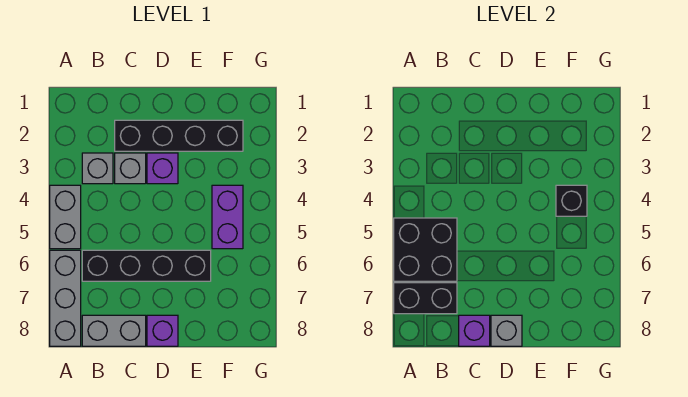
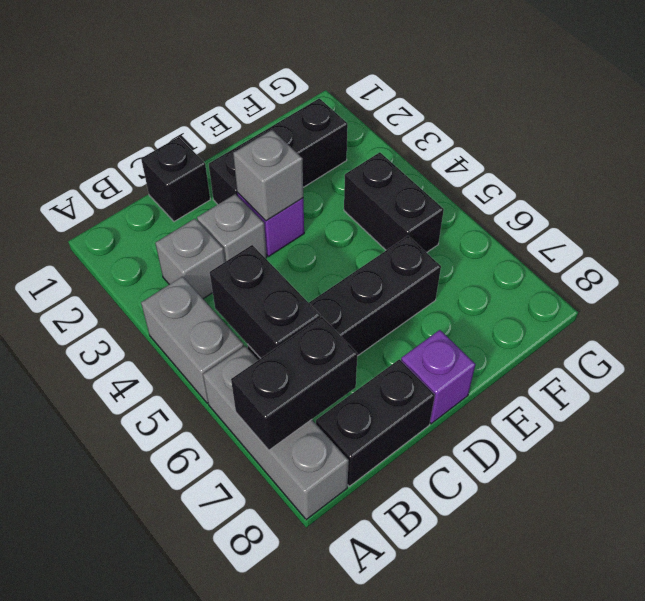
black brick A5:B6 level 2 -> black brick B5:B6 level 2
grey brick B8:C8 level 1 -> black brick B8:C8 level 1
black brick C2:F2 level 1 -> black brick D2:F2 level 1
purple brick C8 level 2 -> none
grey brick D8 level 2 -> grey brick D3 level 2
purple brick F4:F5 level 1 -> black brick F4:F5 level 1
black brick F4 level 2 -> black brick C1 level 1

